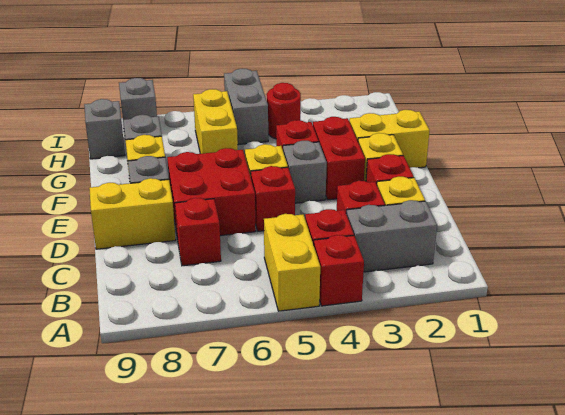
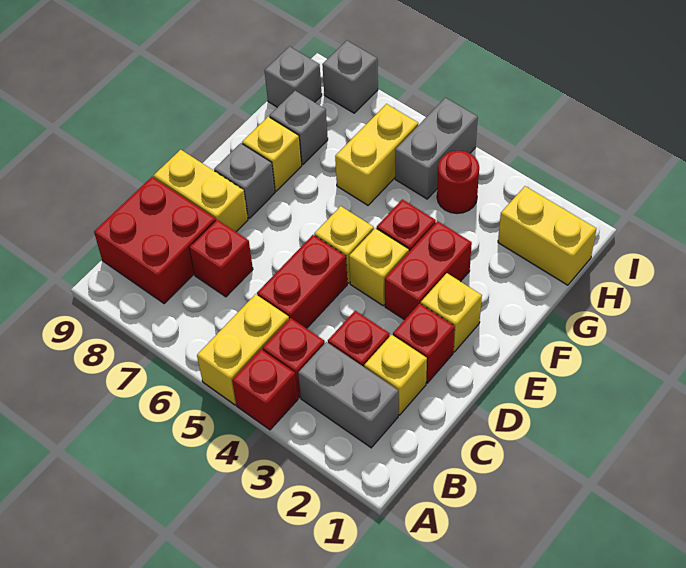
red brick D5 level 1 -> red brick C5:D5 level 1
red brick D6:E7 level 1 -> red brick B8:C9 level 1
grey brick E4 level 1 -> yellow brick E4 level 1
yellow brick F1:F2 level 1 -> yellow brick H1:H2 level 1

